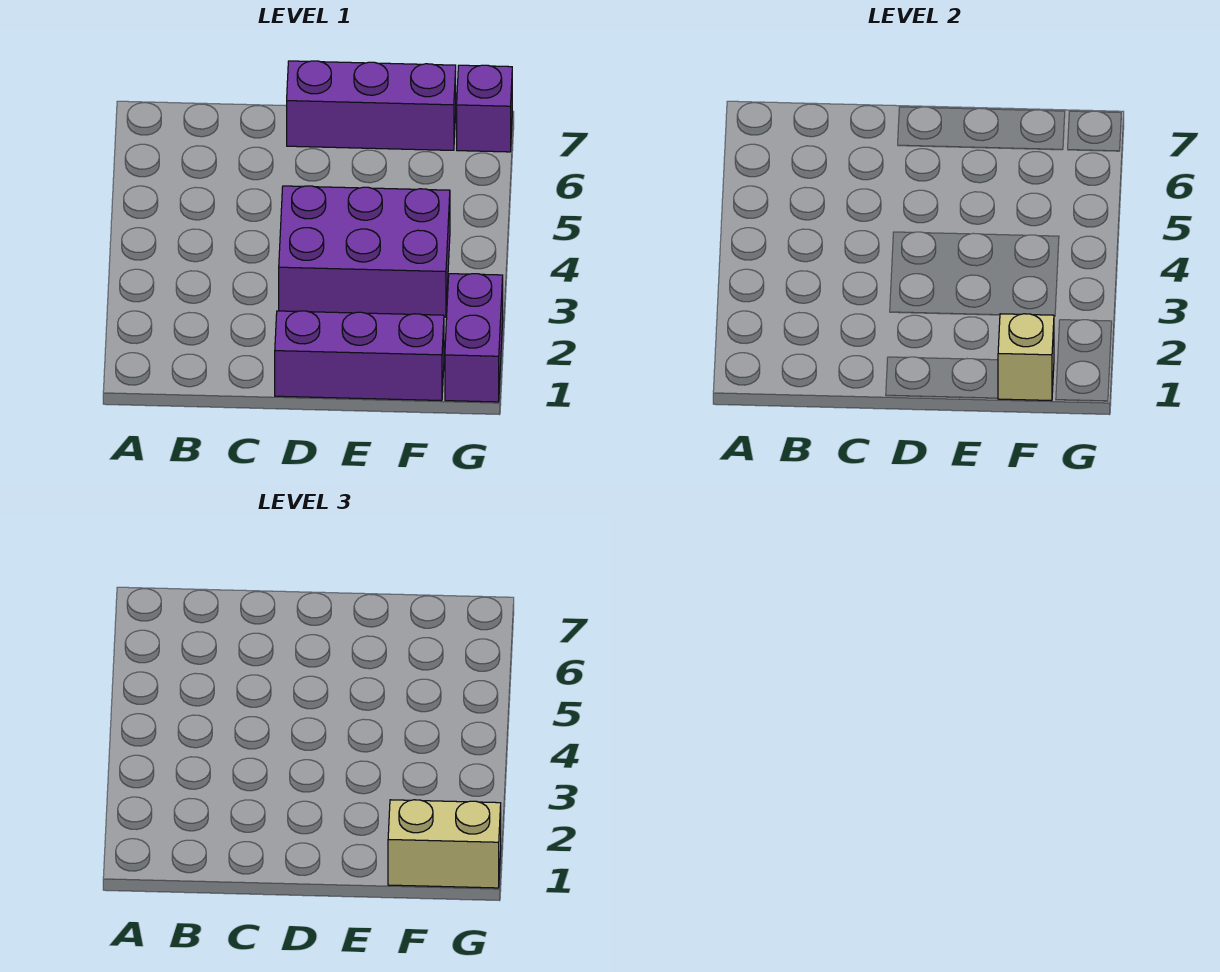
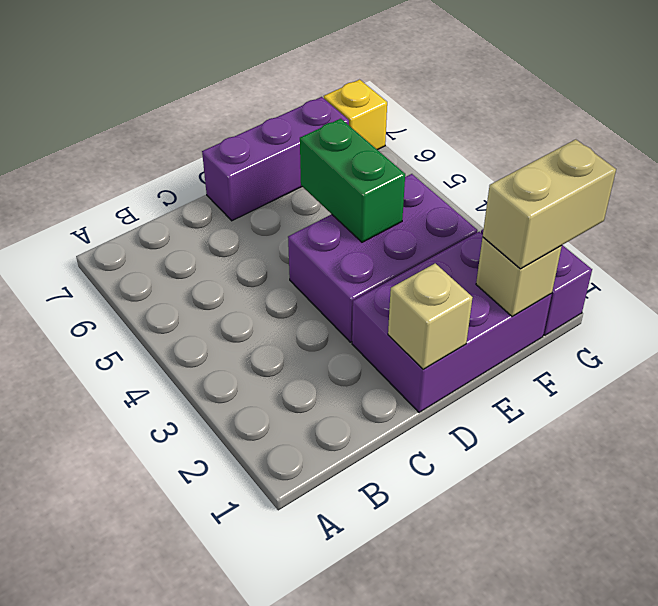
purple brick D1:F1 level 1 -> purple brick D1:F2 level 1
none -> tan brick D1 level 2
none -> green brick E4:E5 level 2
purple brick G7 level 1 -> yellow brick G7 level 1

